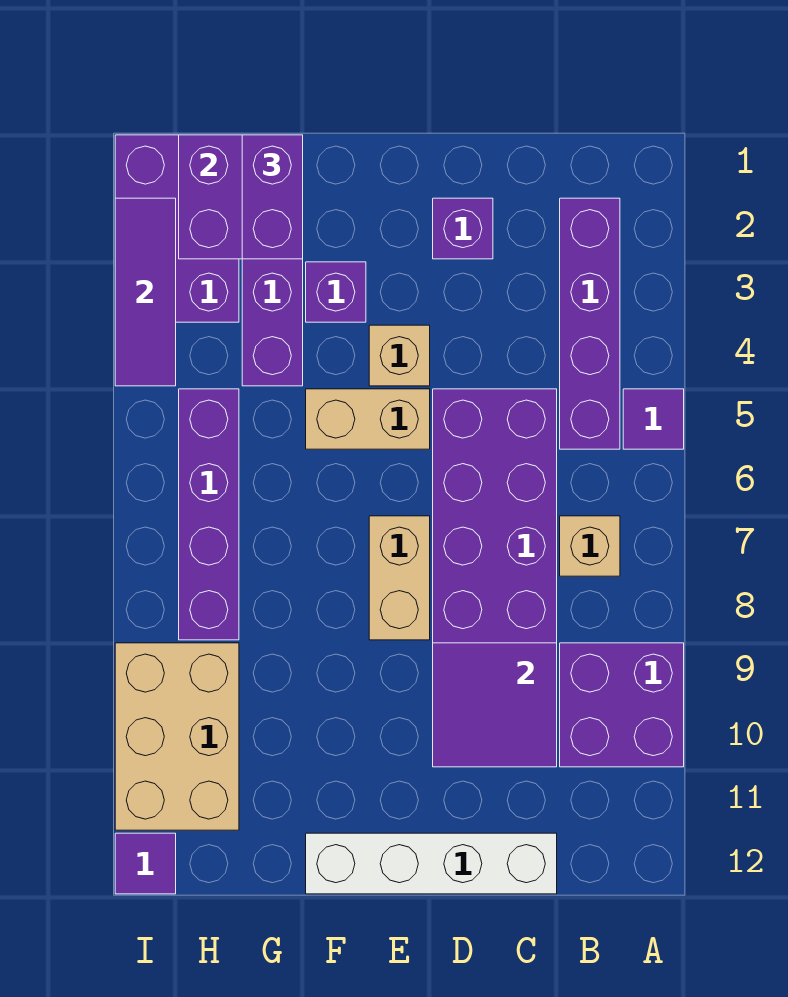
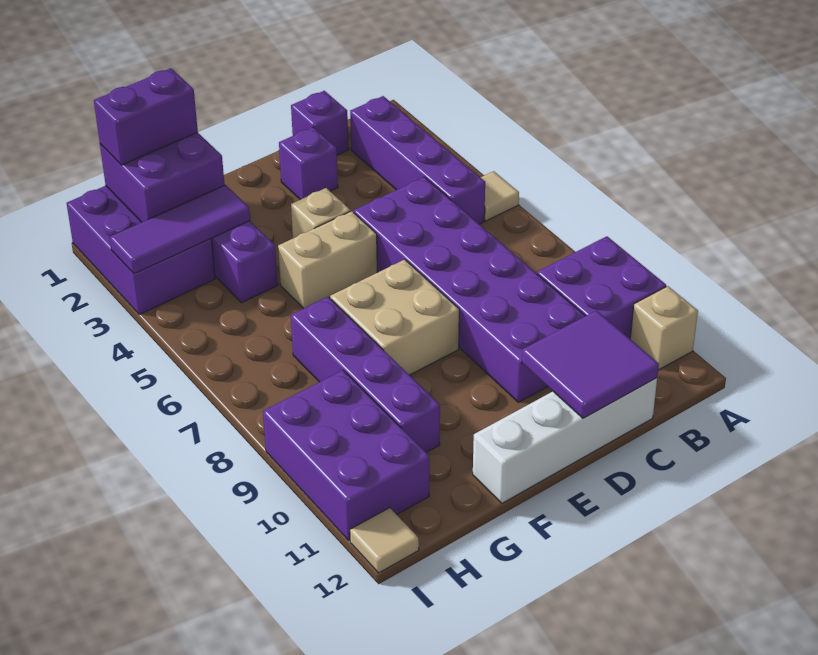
purple tile A5 level 1 -> tan tile A5 level 1
tan brick B7 level 1 -> tan brick A11 level 1
purple tile C9:D10 level 2 -> purple tile C11:D12 level 2
tan brick E7:E8 level 1 -> tan brick E7:F8 level 1
purple brick F3 level 1 -> purple brick C1 level 1
purple brick G1:G2 level 3 -> purple brick G1:H1 level 3
purple brick H5:H8 level 1 -> purple brick G7:G10 level 1
tan brick H9:I11 level 1 -> purple brick H9:I11 level 1
purple tile I2:I4 level 2 -> purple tile G3:I3 level 2
purple tile I12 level 1 -> tan tile I12 level 1

